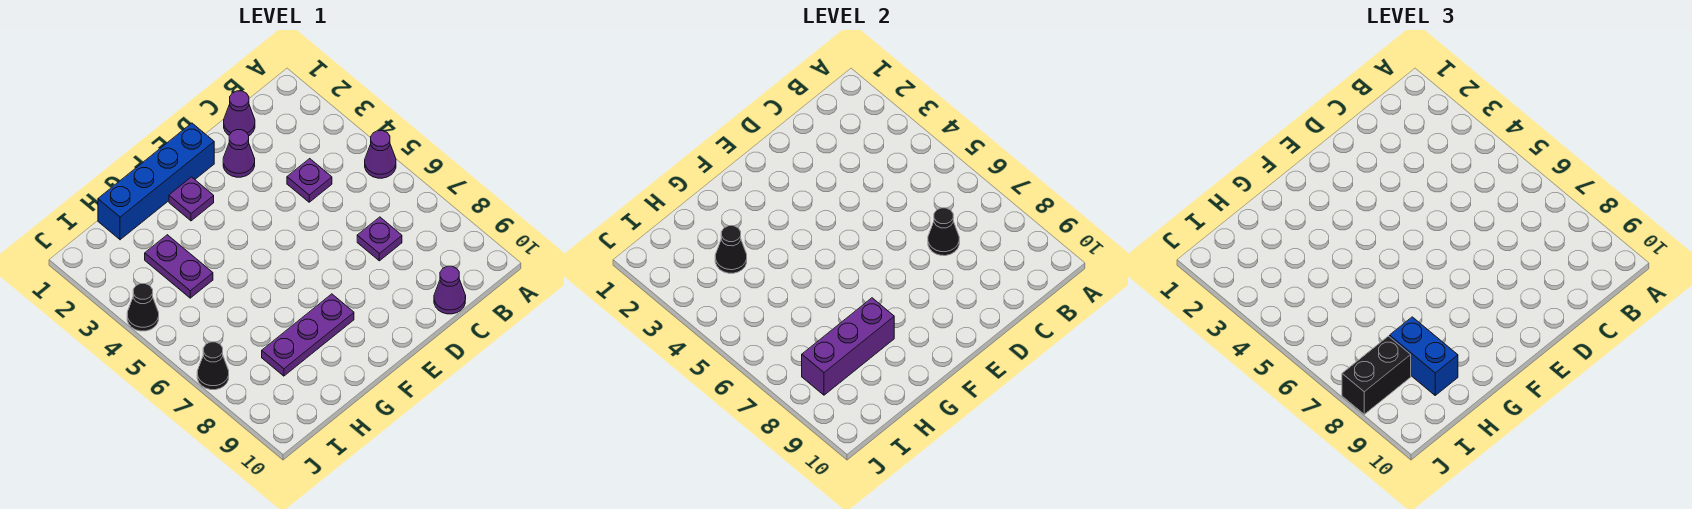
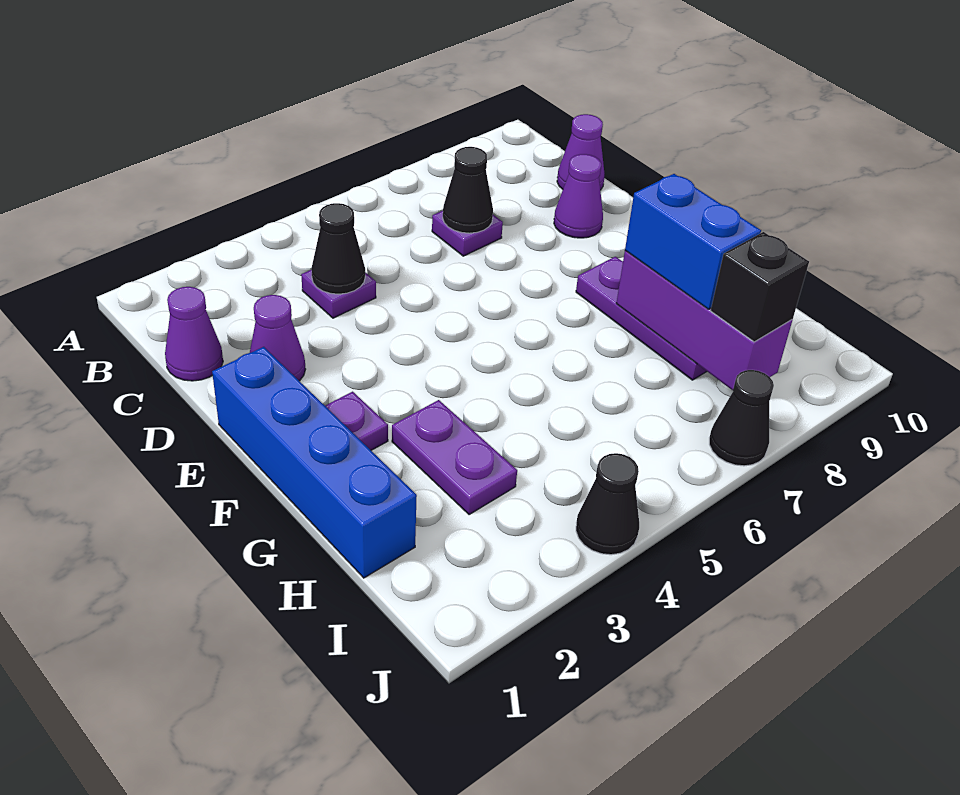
purple cone A5 level 1 -> purple cone D9 level 1
purple plate H3:H4 level 1 -> purple plate G3:H3 level 1
black cone H3 level 2 -> black cone C4 level 2
blue brick H8:H9 level 3 -> blue brick G8:H8 level 3
black brick I8:J8 level 3 -> black brick I8 level 3

